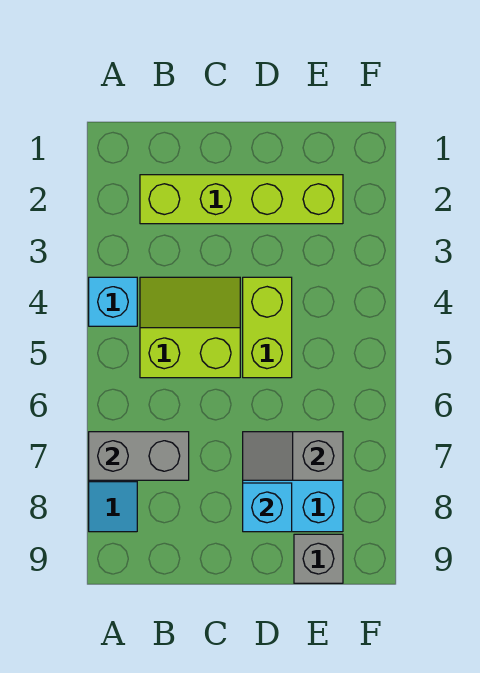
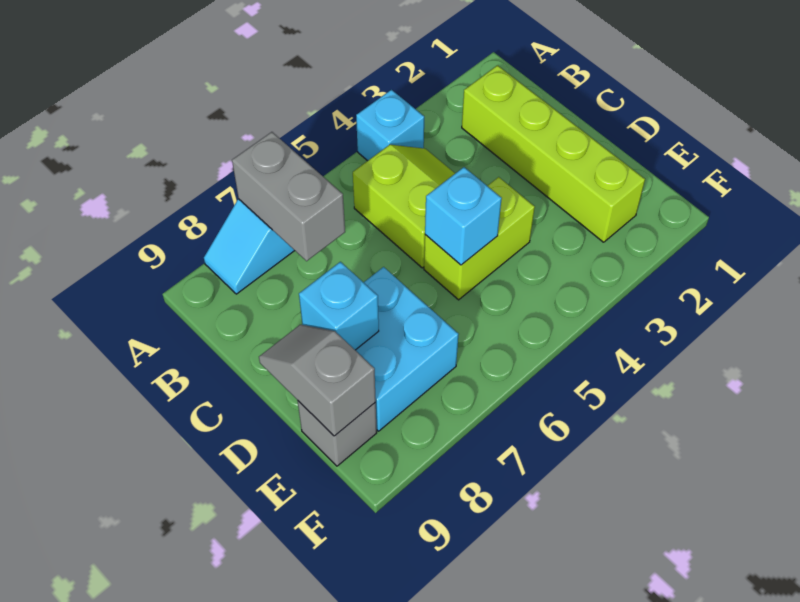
none -> cyan brick D5 level 2
grey slope D7:E7 level 2 top E -> grey slope D9:E9 level 2 top E

